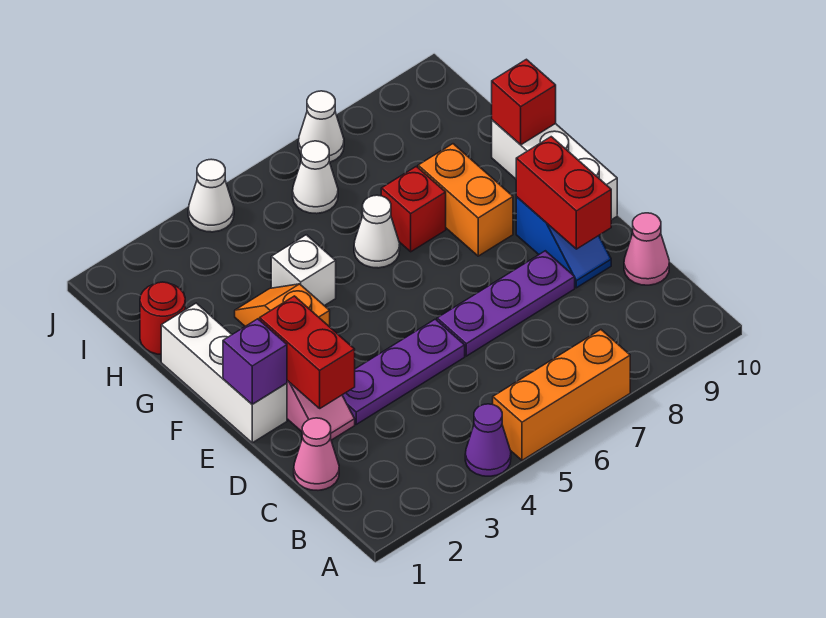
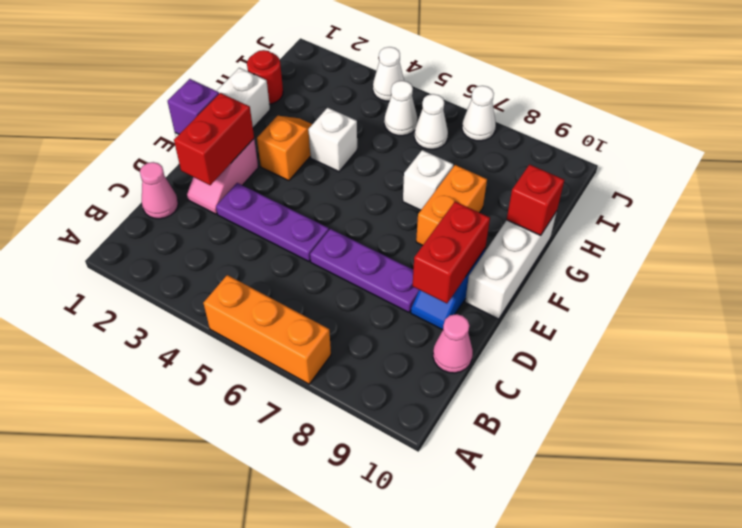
purple cone A4 level 1 -> none
white cone G6 level 1 -> white cone I5 level 1
red brick G7 level 1 -> white brick G7 level 1

